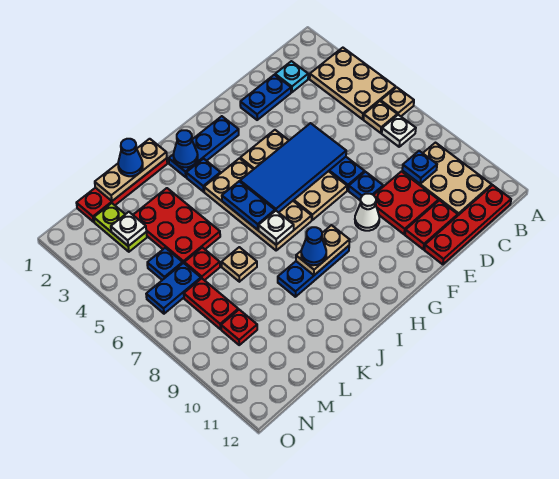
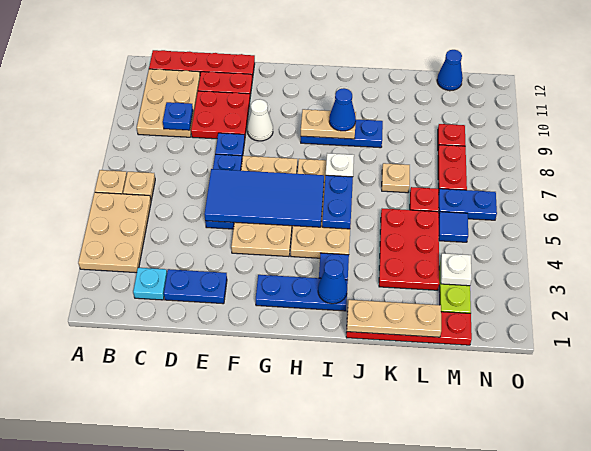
white plate B7 level 1 -> none
blue cone K1 level 3 -> blue cone M12 level 1
blue plate M5 level 1 -> blue tile M5 level 1

